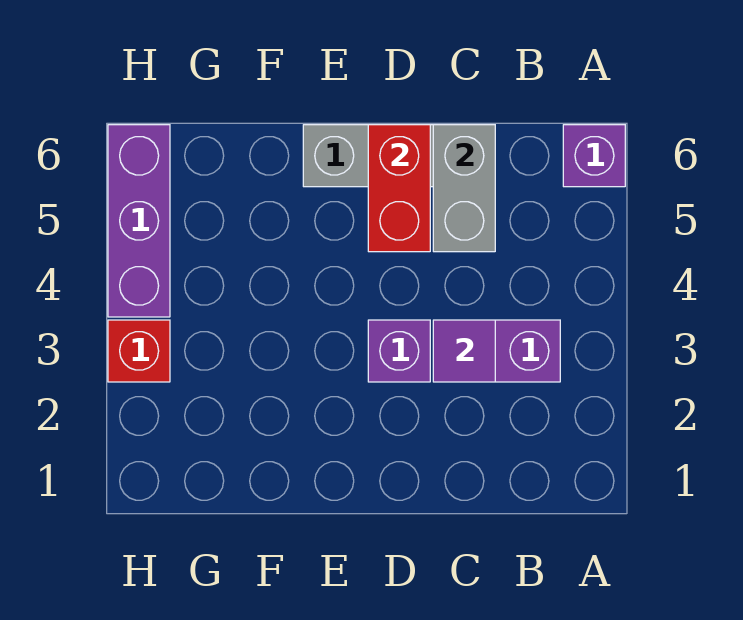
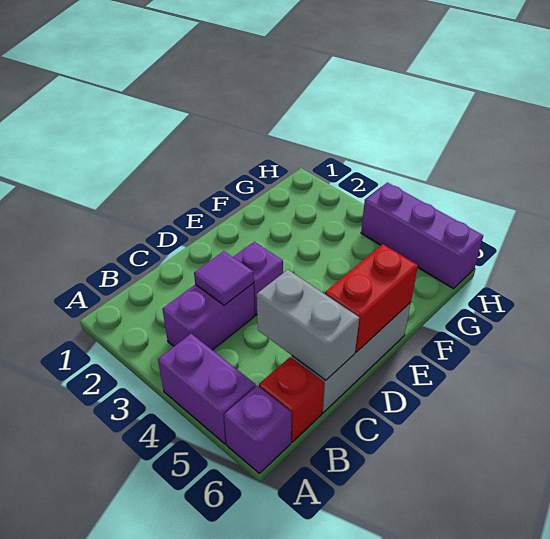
none -> purple brick A4:A5 level 1
red brick D5:D6 level 2 -> red brick D6:E6 level 2
red brick H3 level 1 -> red brick B6 level 1

